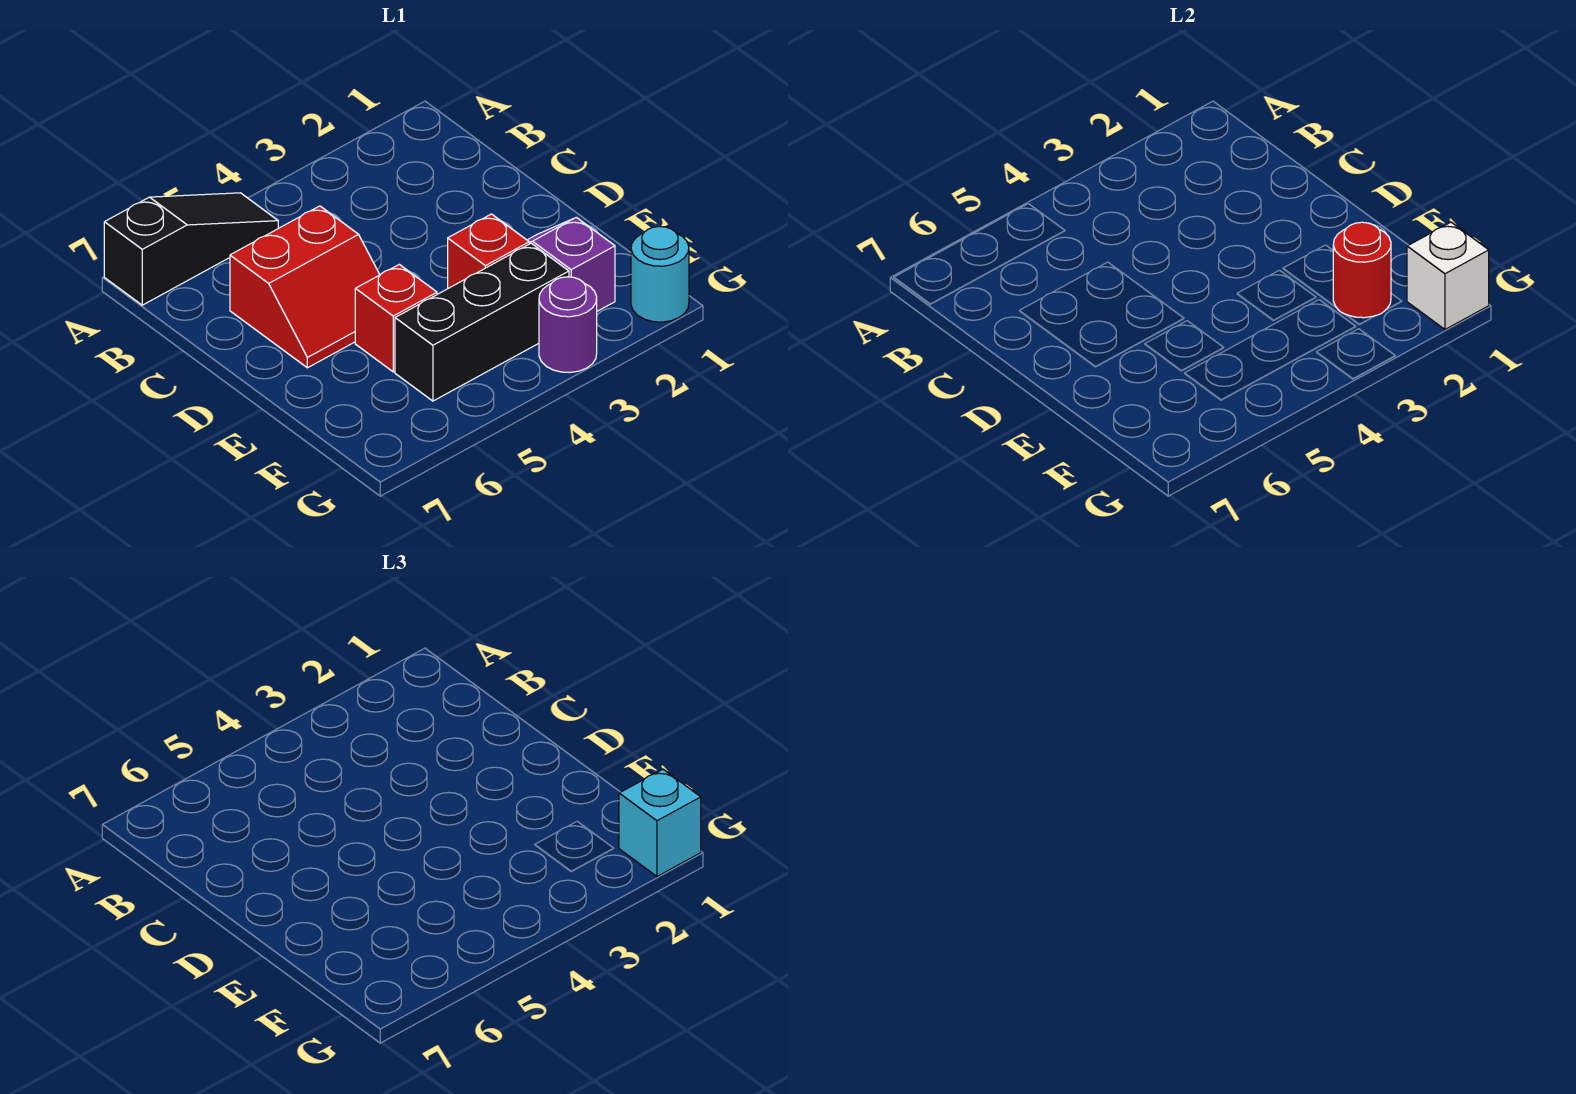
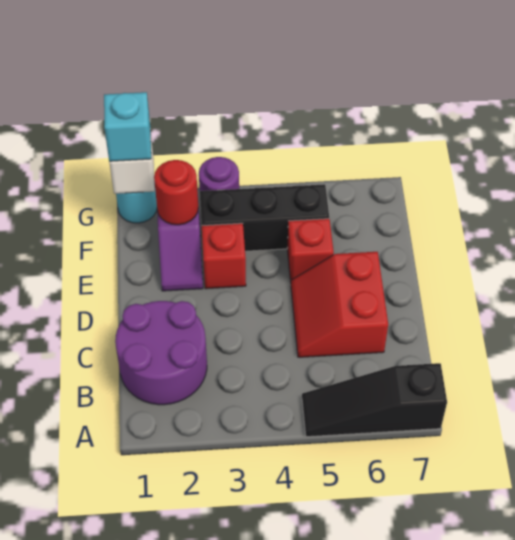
none -> purple round brick B1:C2 level 1
red slope C5:D6 level 1 top C -> red slope C5:D6 level 1 top 6

